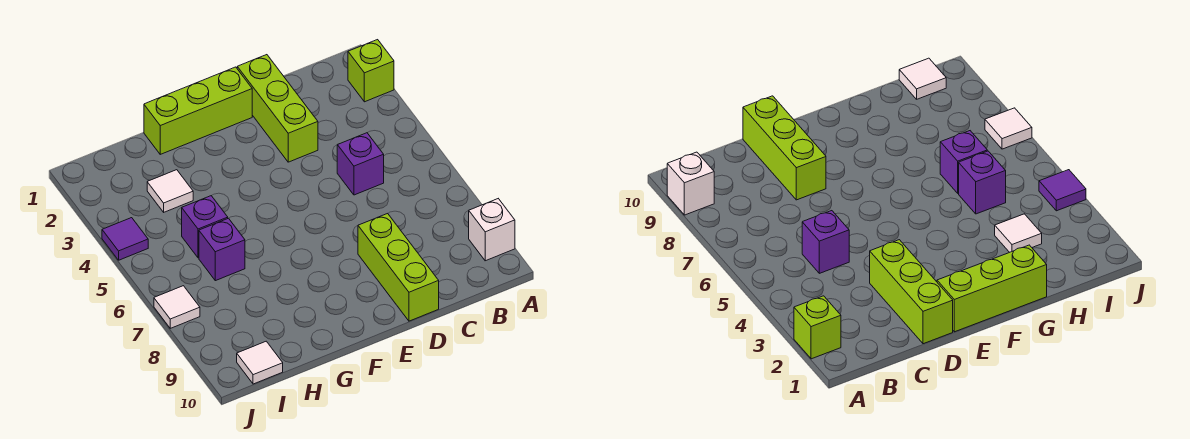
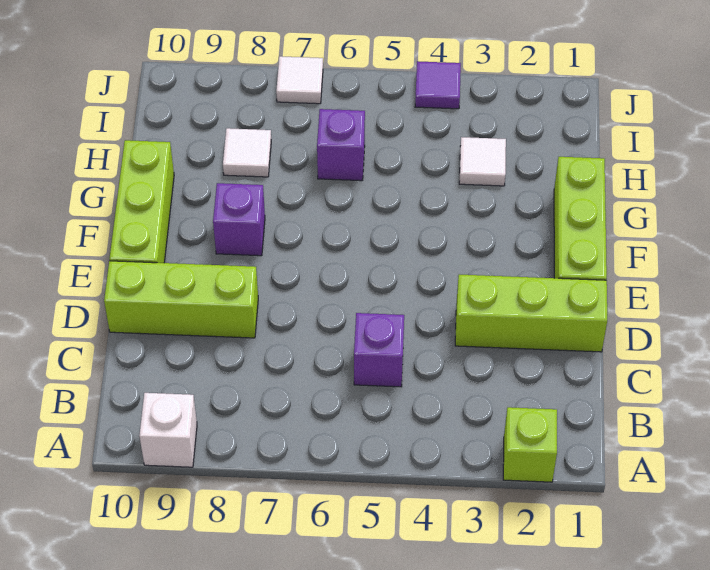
none -> lime brick E10:G10 level 1
purple brick H5 level 1 -> purple brick F8 level 1
white tile I10 level 1 -> white tile H8 level 1

